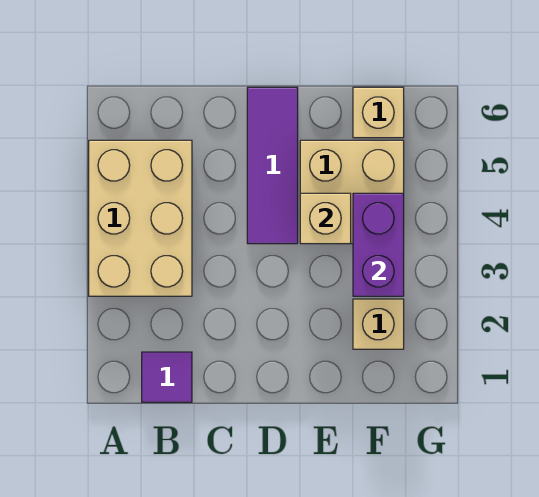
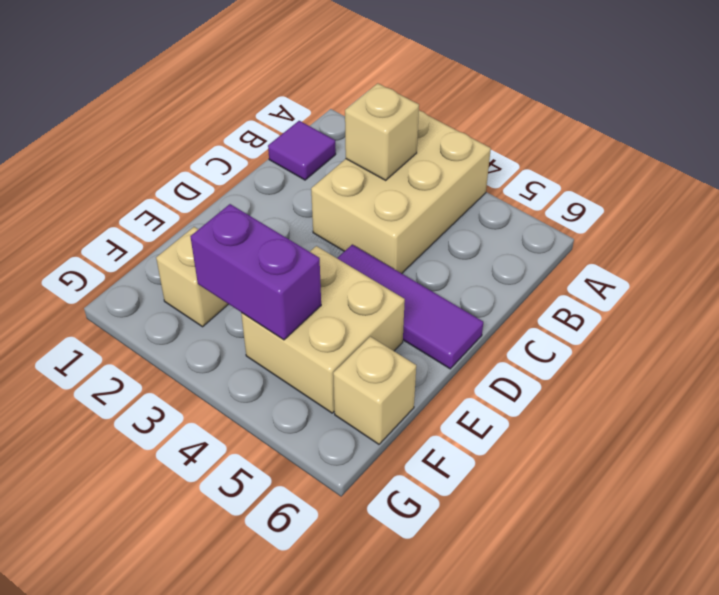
tan brick A3:B5 level 1 -> tan brick A3:C4 level 1
tan brick E4 level 2 -> tan brick B3 level 2

